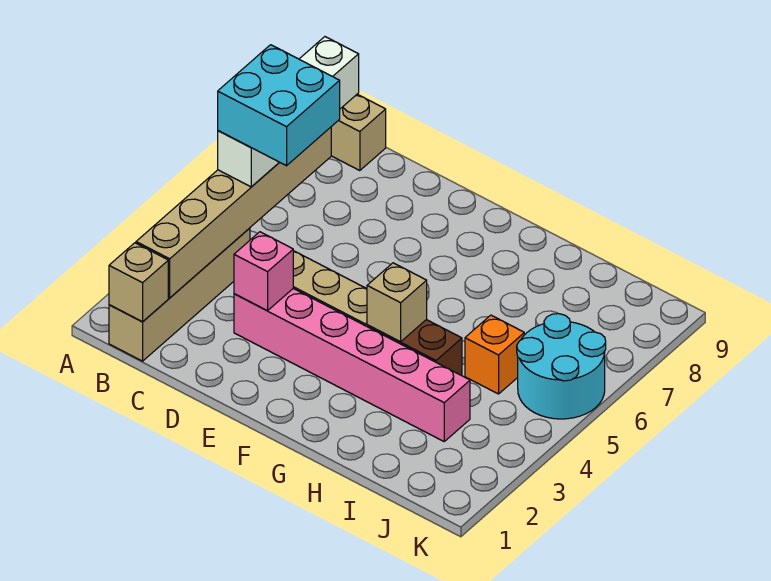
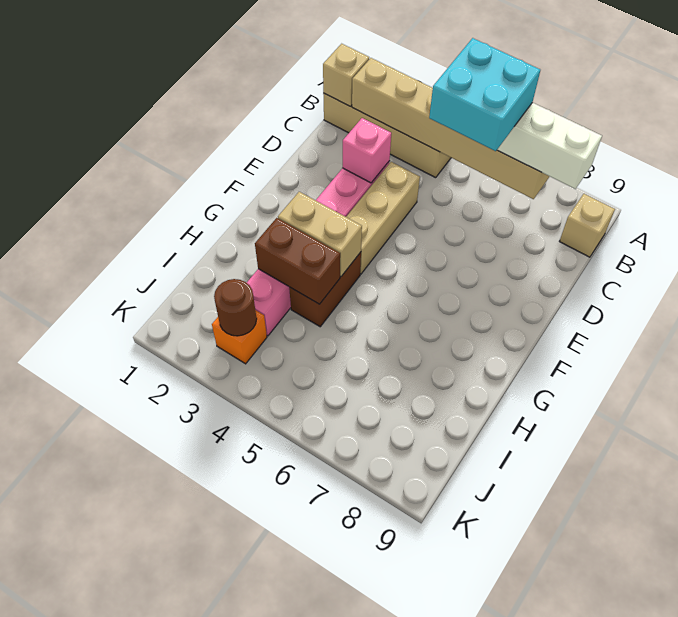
tan brick G4 level 2 -> tan brick G3:G4 level 2
none -> brown brick H3:H4 level 2
orange brick I5 level 1 -> orange brick J3 level 1
none -> brown round brick J3 level 2
cyan round brick J5:K6 level 1 -> none

